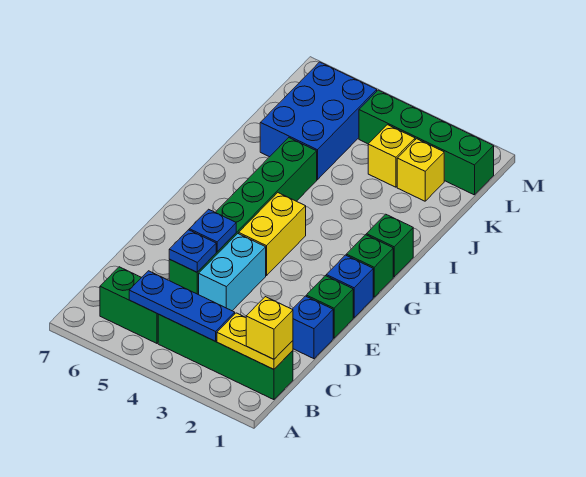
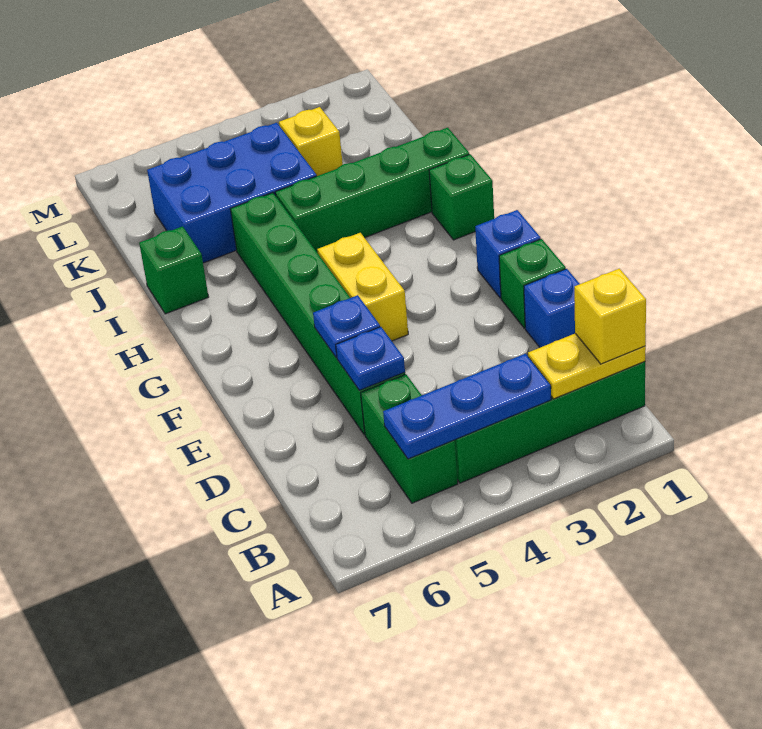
green brick B5:B6 level 1 -> green brick B5:C5 level 1
cyan brick D4:E4 level 1 -> none
green brick G1 level 1 -> green brick I7 level 1
blue brick J5:L6 level 1 -> blue brick J4:K6 level 1
yellow brick K2 level 1 -> none
green brick L1:L4 level 1 -> green brick I1:I4 level 1

